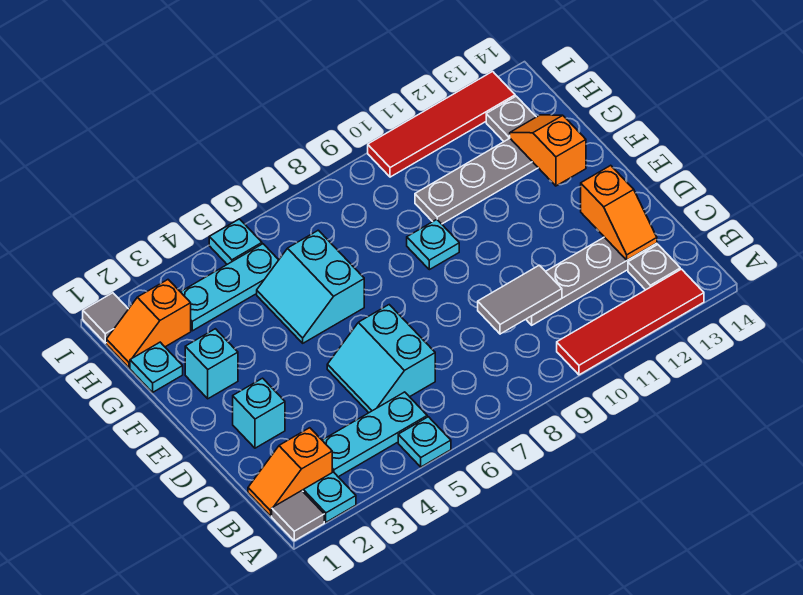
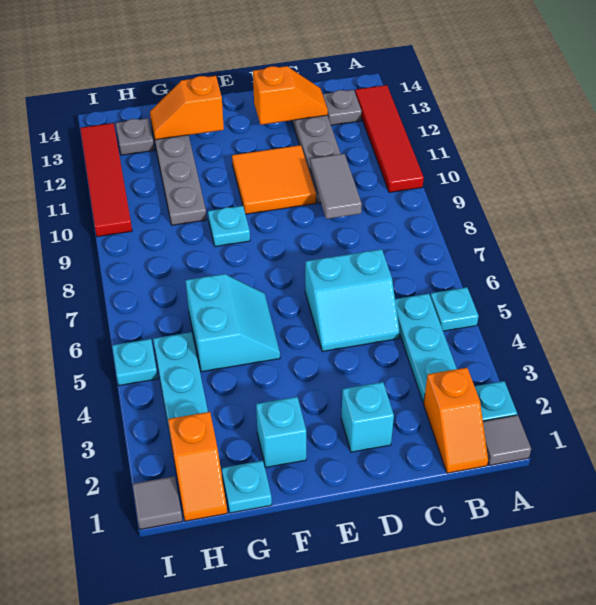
none -> orange tile D10:E11 level 1
cyan slope F5:G6 level 1 top 6 -> cyan slope F5:G6 level 1 top G

